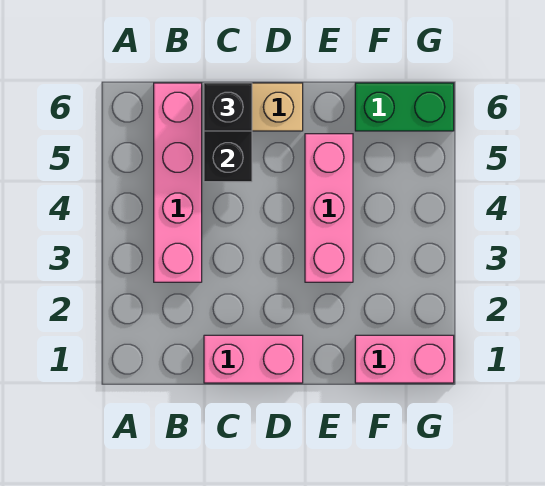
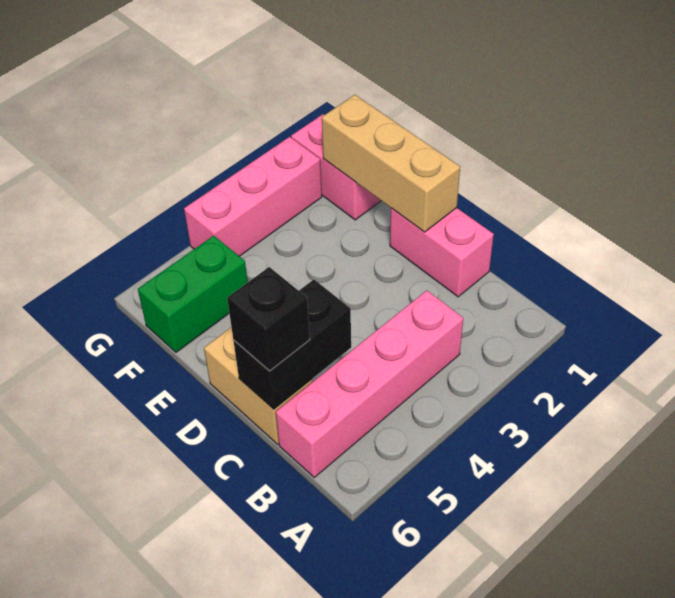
none -> tan brick D1:F1 level 2
pink brick E3:E5 level 1 -> pink brick G2:G4 level 1
green brick F6:G6 level 1 -> green brick F5:F6 level 1

